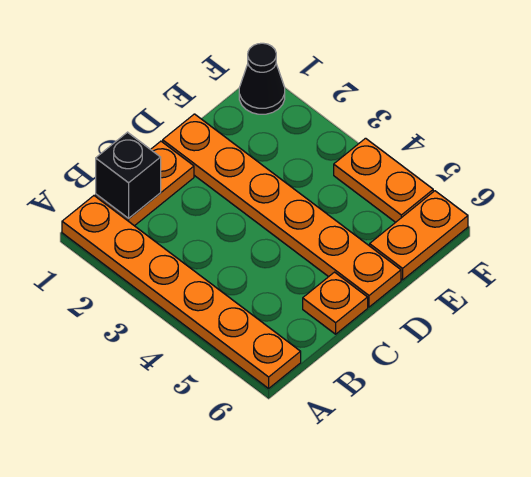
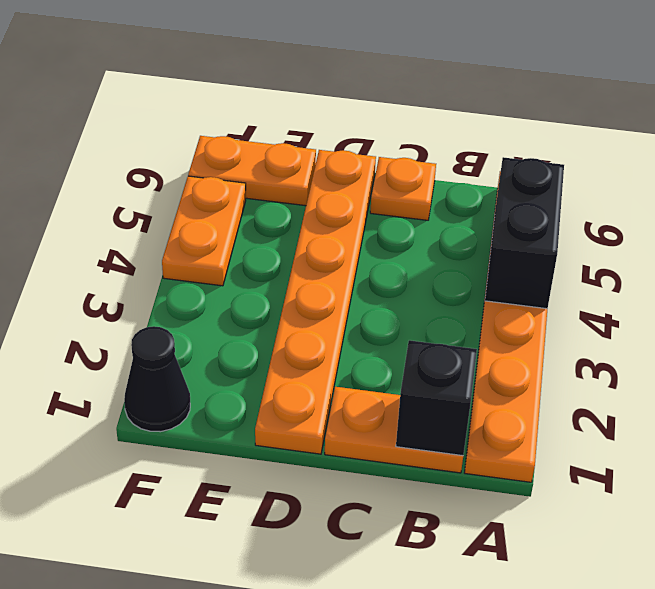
none -> black brick A4:A5 level 2

